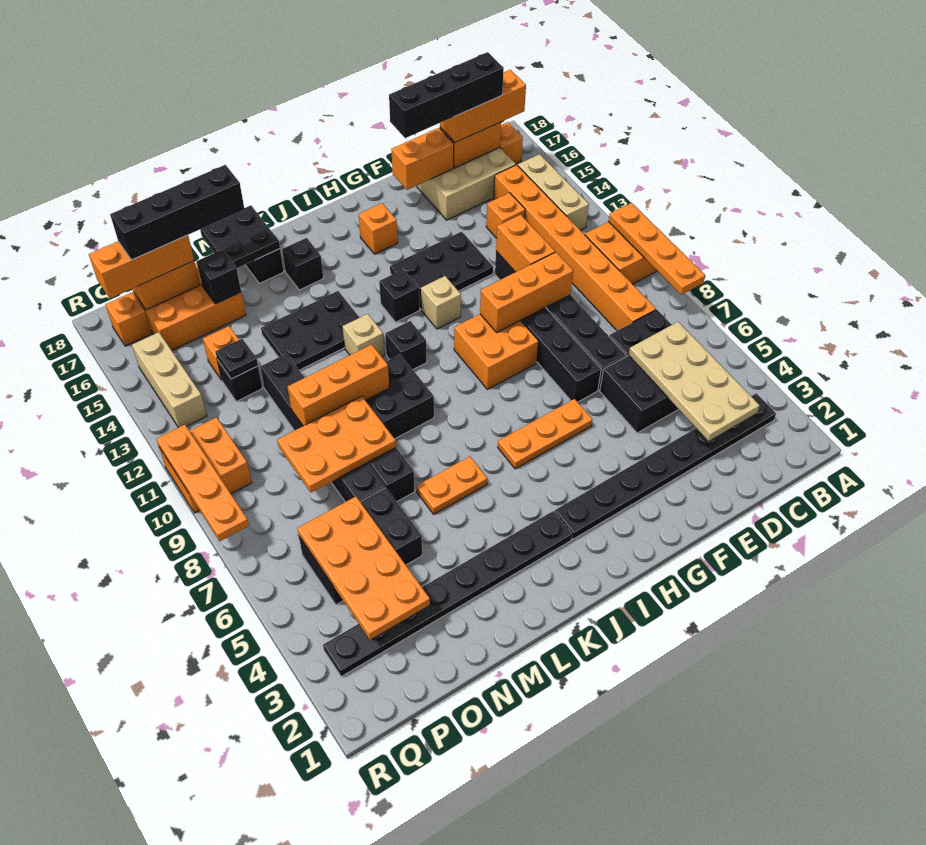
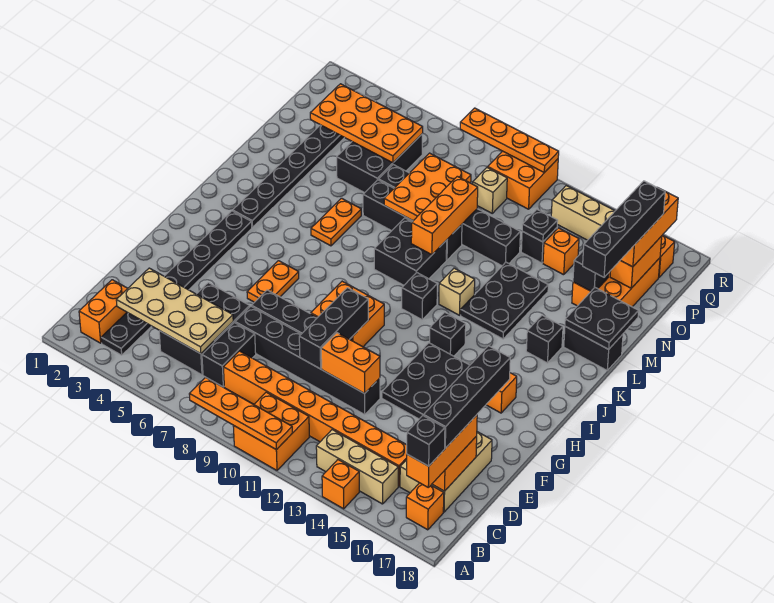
none -> black brick B17 level 4
orange brick D14 level 1 -> orange brick A14 level 1
orange brick E10:G10 level 2 -> black brick E10:G10 level 2
orange brick E17:F17 level 2 -> orange brick B2:C2 level 1
orange plate G6:I6 level 1 -> orange plate G6:H6 level 1
tan brick H12 level 1 -> tan brick P10 level 1

